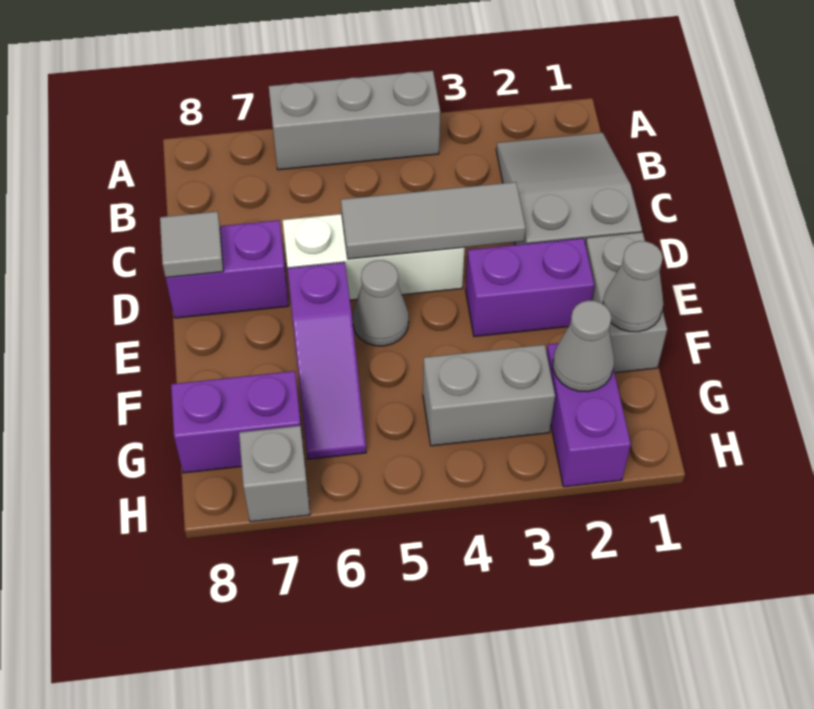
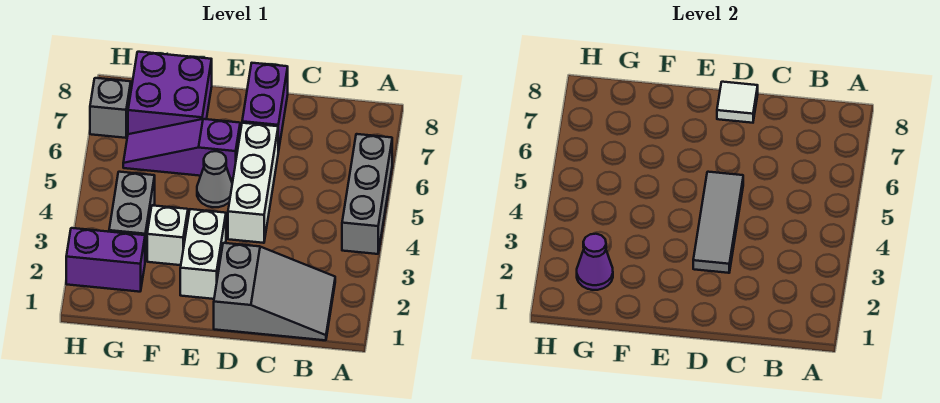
grey tile D8 level 2 -> white tile D8 level 2
grey brick E1:F1 level 1 -> none
purple brick E2:E3 level 1 -> white brick E2:E3 level 1
grey cone F1 level 2 -> none
none -> white brick F3 level 1
grey cone G2 level 2 -> purple cone G2 level 2
purple brick G7:G8 level 1 -> purple brick F7:G8 level 1

